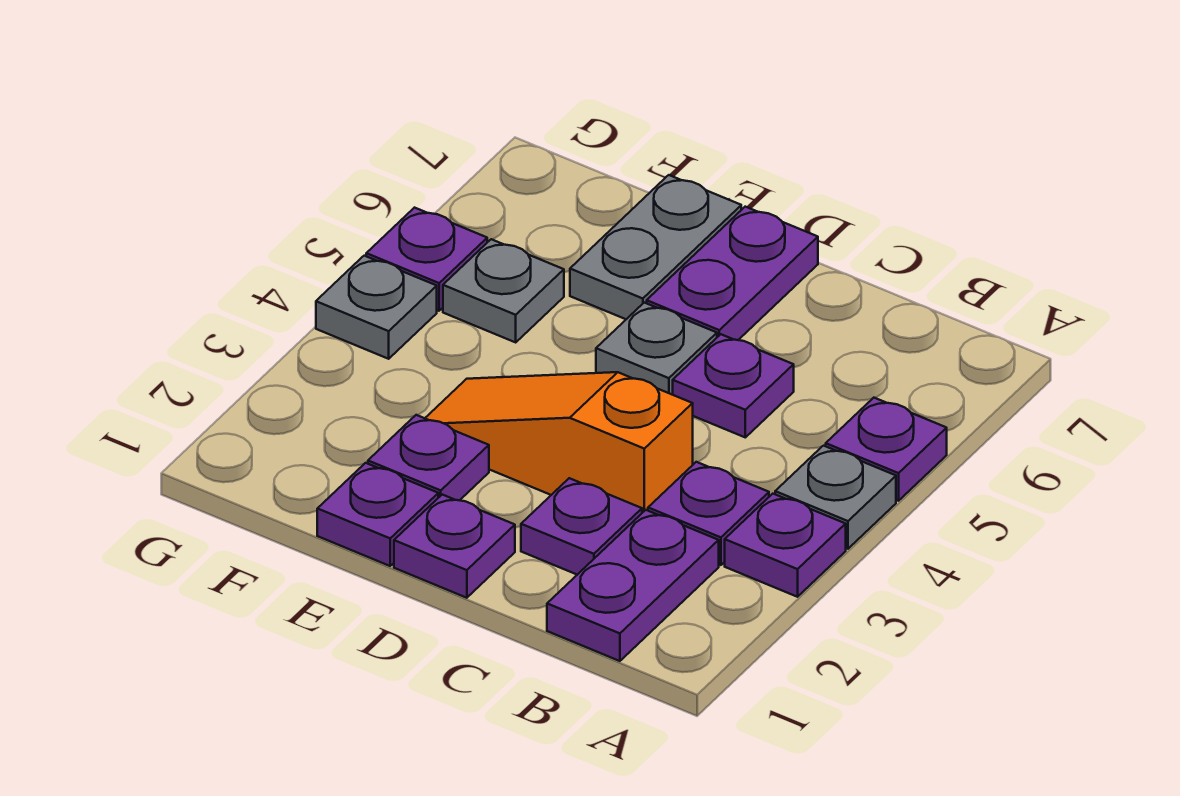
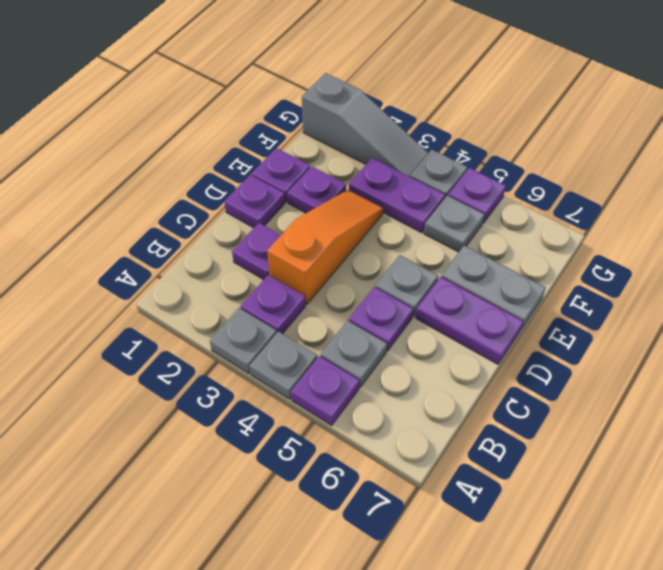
purple plate A3 level 1 -> grey plate A3 level 1
purple plate B1:B2 level 1 -> purple plate F3:F4 level 1
none -> grey plate B5 level 1
none -> grey slope G1:G3 level 1 top 1

